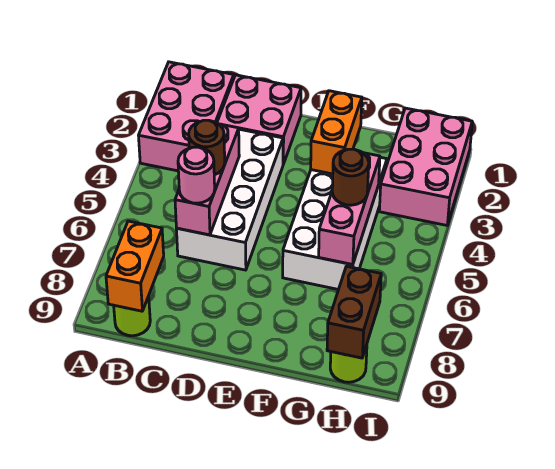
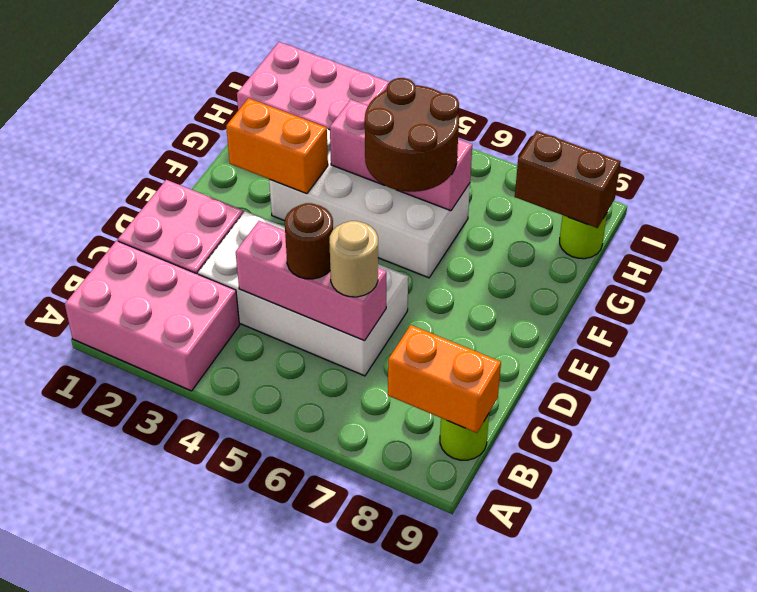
pink round brick C6 level 3 -> tan round brick C6 level 3
brown round brick G5 level 3 -> brown round brick F5:G6 level 3

